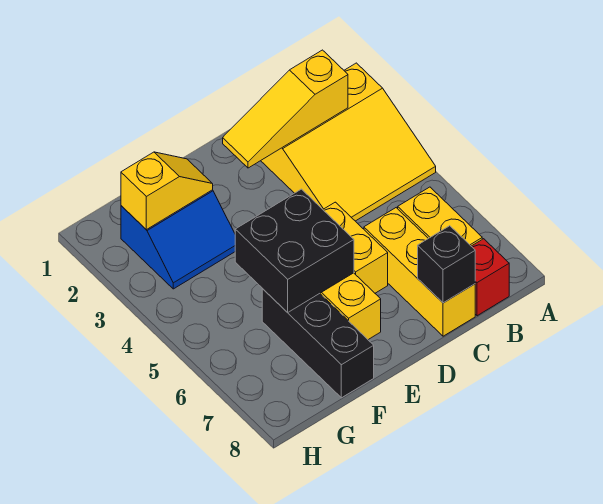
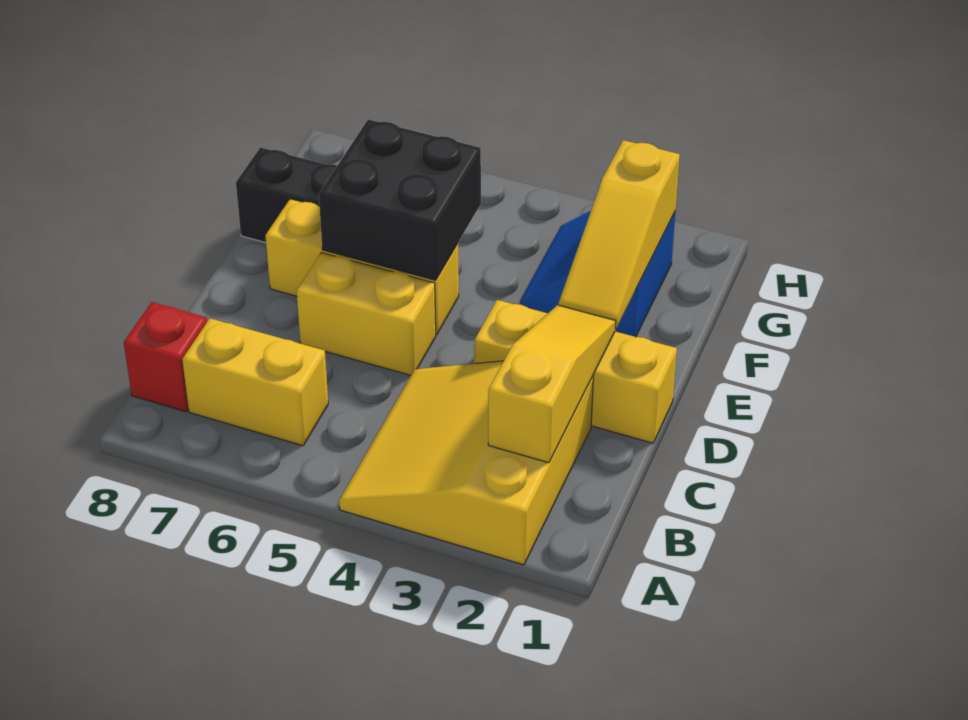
yellow brick C6:C8 level 1 -> yellow brick D1:D3 level 1
black brick C8 level 2 -> none
yellow slope F2:G2 level 2 top G -> yellow slope E2:G2 level 2 top G

